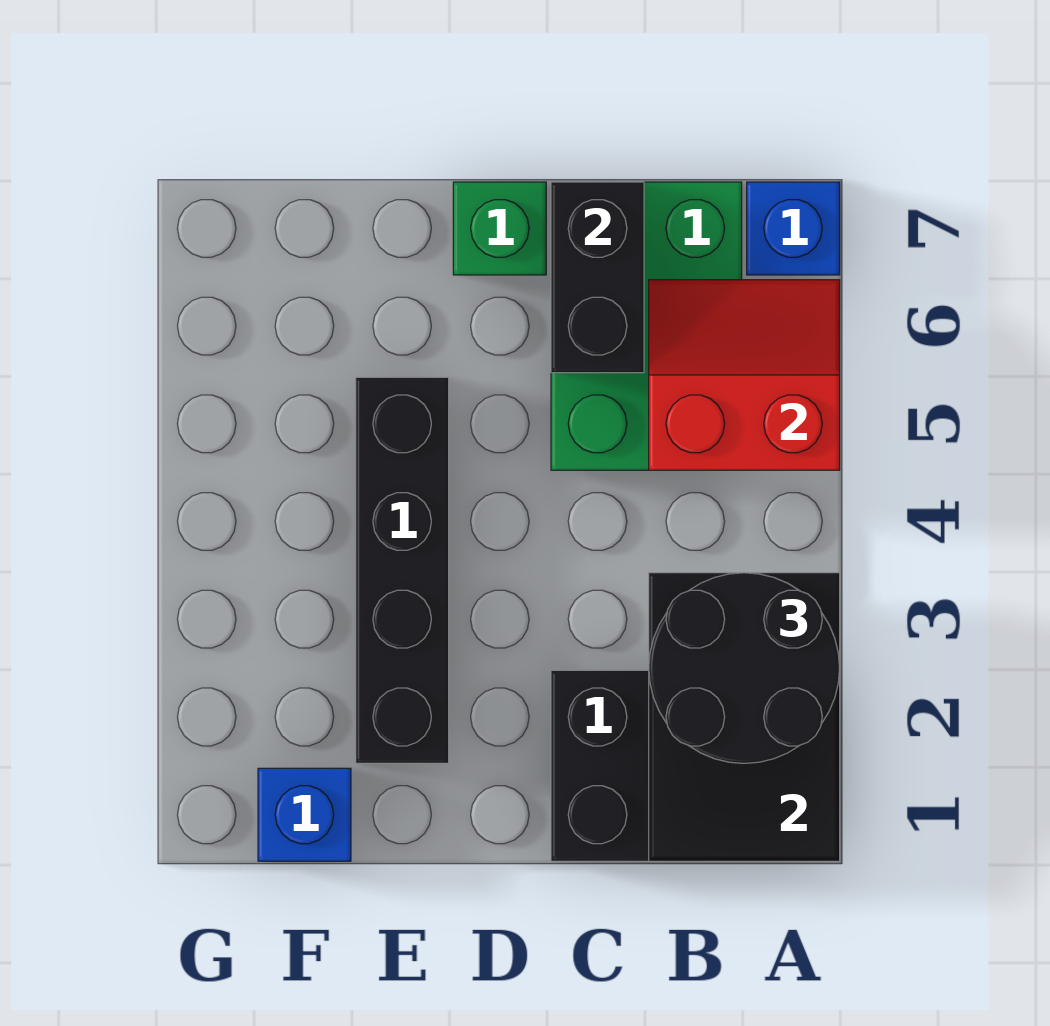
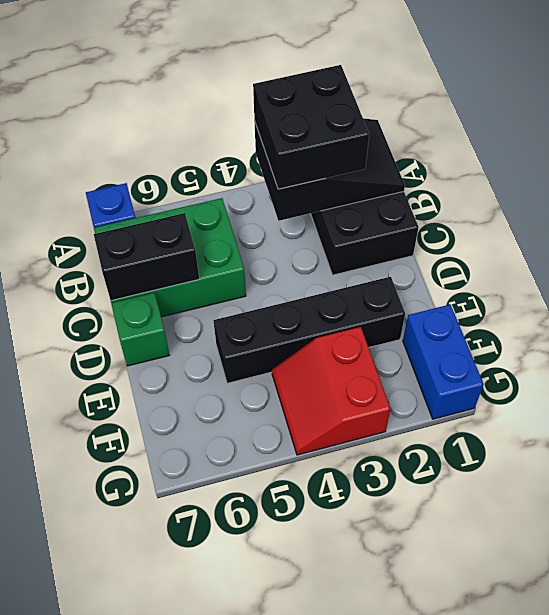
black round brick A2:B3 level 3 -> black brick A2:B3 level 3
red slope A5:B6 level 2 top 5 -> red slope F3:G4 level 1 top 3
blue brick F1 level 1 -> blue brick F1:G1 level 1

